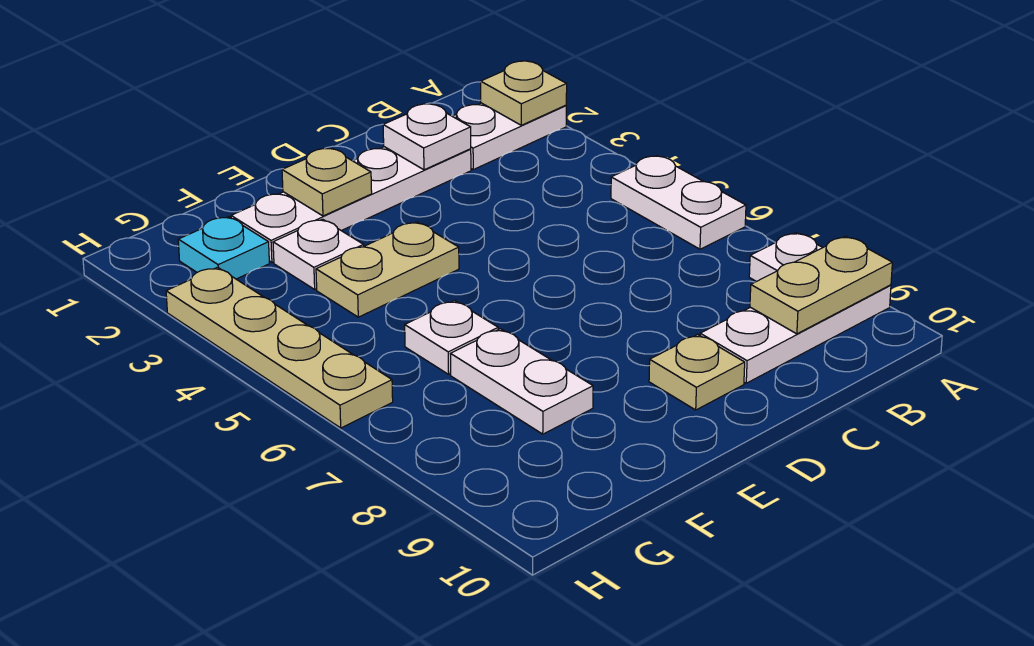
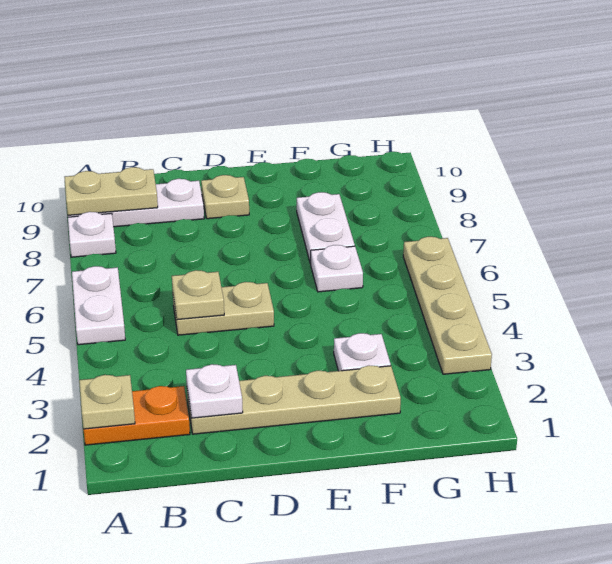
white plate A2:B2 level 1 -> orange plate A2:B2 level 1
white plate C2:F2 level 1 -> tan plate C2:F2 level 1
tan plate E2 level 2 -> tan plate C5 level 2
tan plate E4:F4 level 1 -> tan plate C5:D5 level 1
cyan plate G2 level 1 -> none

